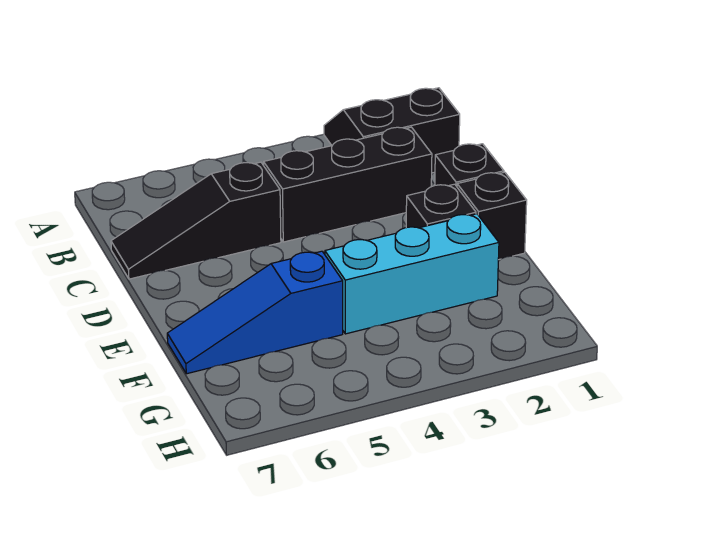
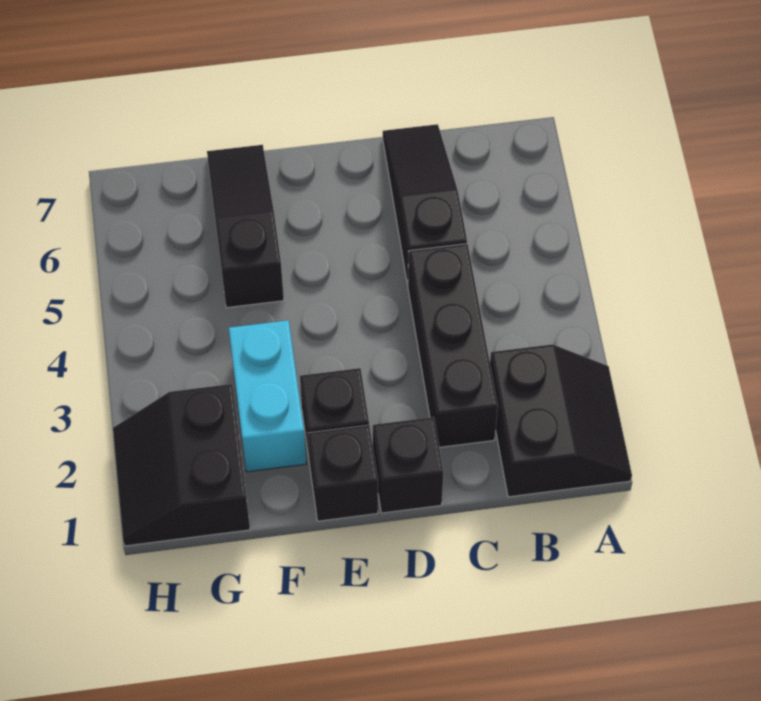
cyan brick F2:F4 level 1 -> cyan brick F2:F3 level 1
blue slope F5:F7 level 1 top 5 -> black slope F5:F7 level 1 top 5
none -> black slope G1:H2 level 1 top G

